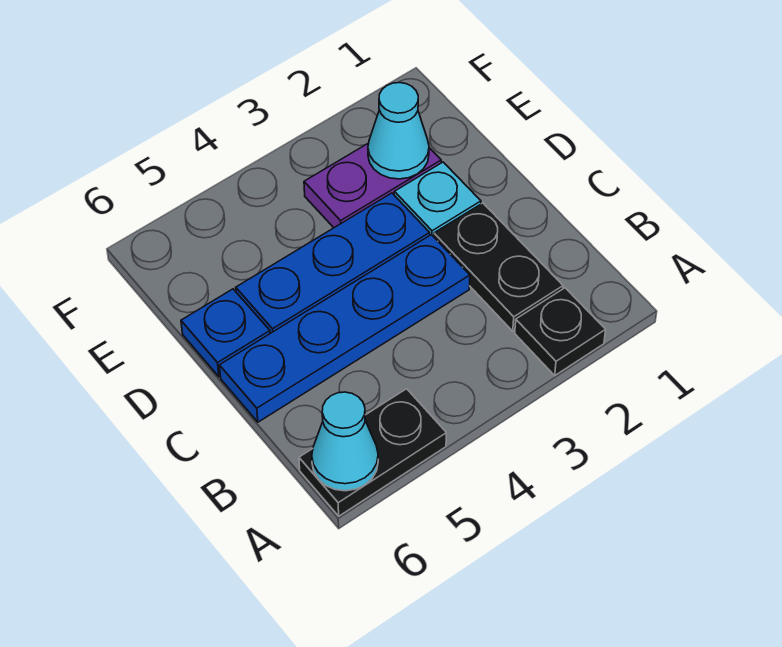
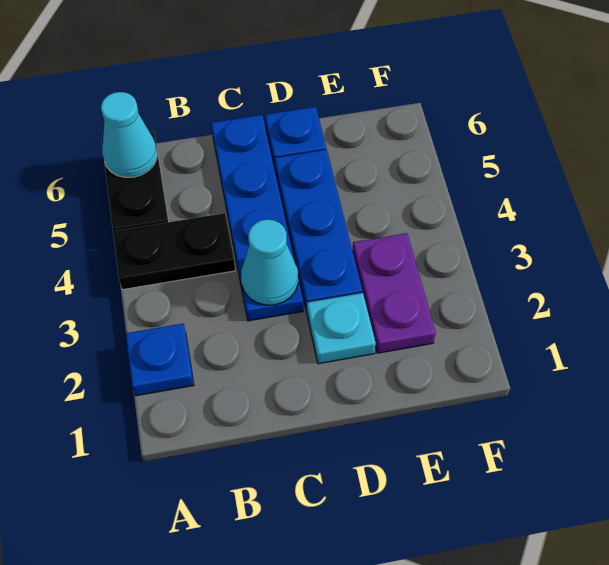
black plate A2 level 1 -> blue plate A2 level 1
black plate B2:C2 level 1 -> black plate A4:B4 level 1
cyan cone E2 level 2 -> cyan cone C3 level 2

